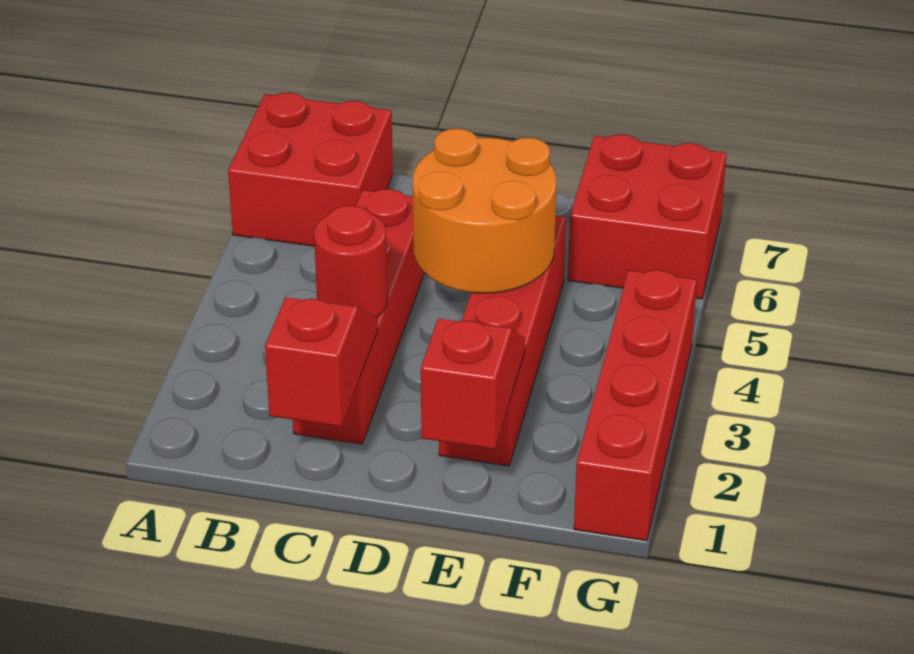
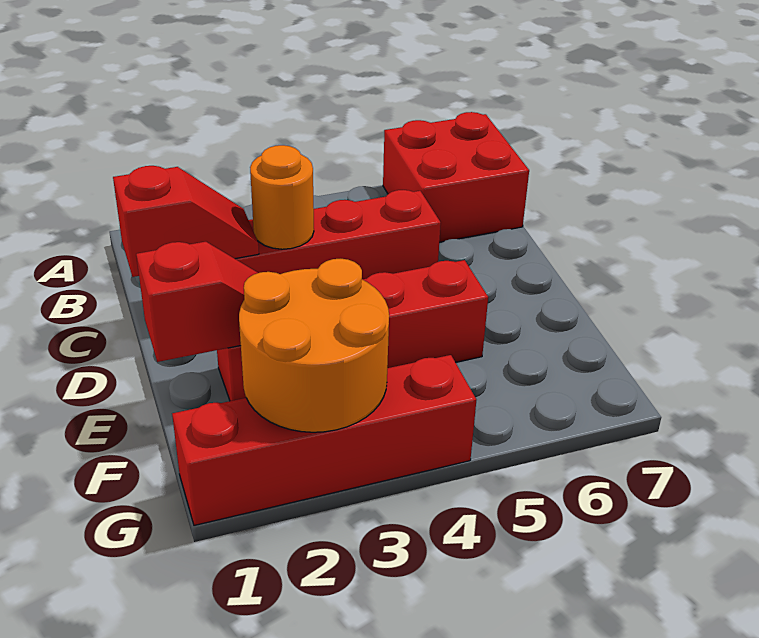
red round brick C3 level 2 -> orange round brick C3 level 2
orange round brick D4:E5 level 2 -> orange round brick F2:G3 level 2
red brick F6:G7 level 1 -> none

